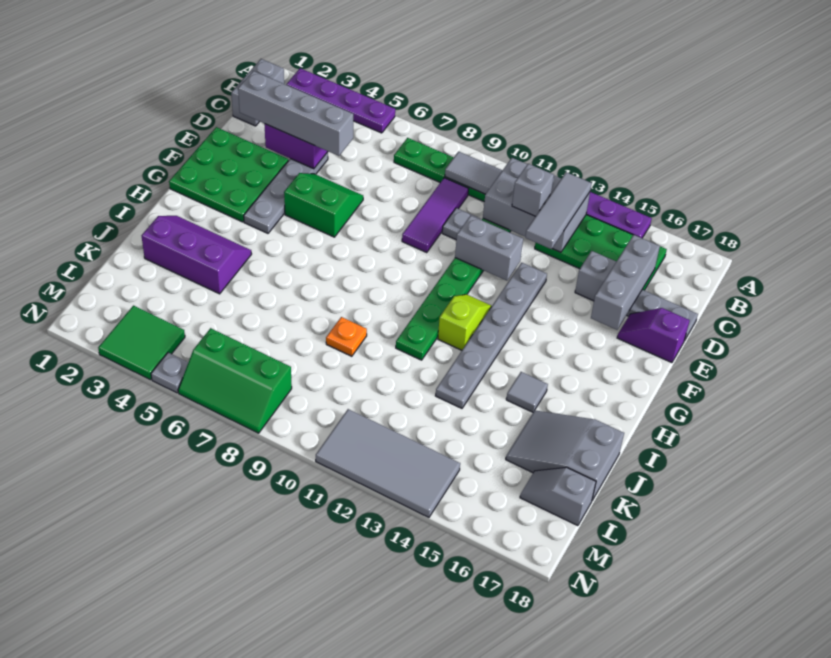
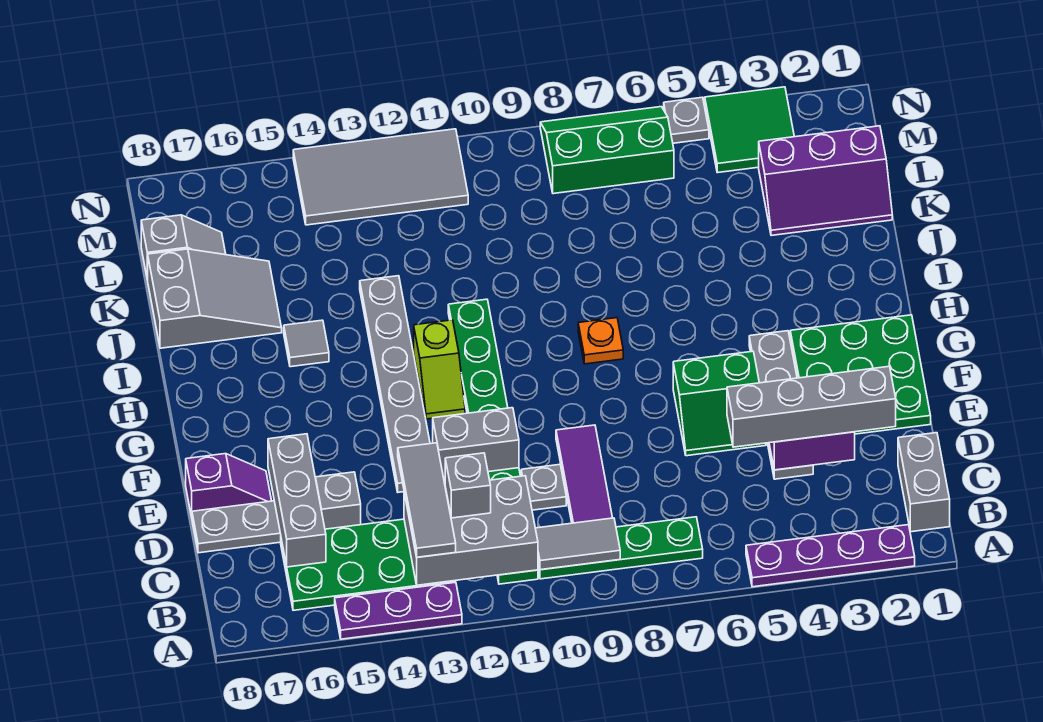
purple slope I2:J4 level 1 top J -> purple slope K1:L3 level 1 top L
orange plate J9 level 1 -> orange plate H8 level 1

